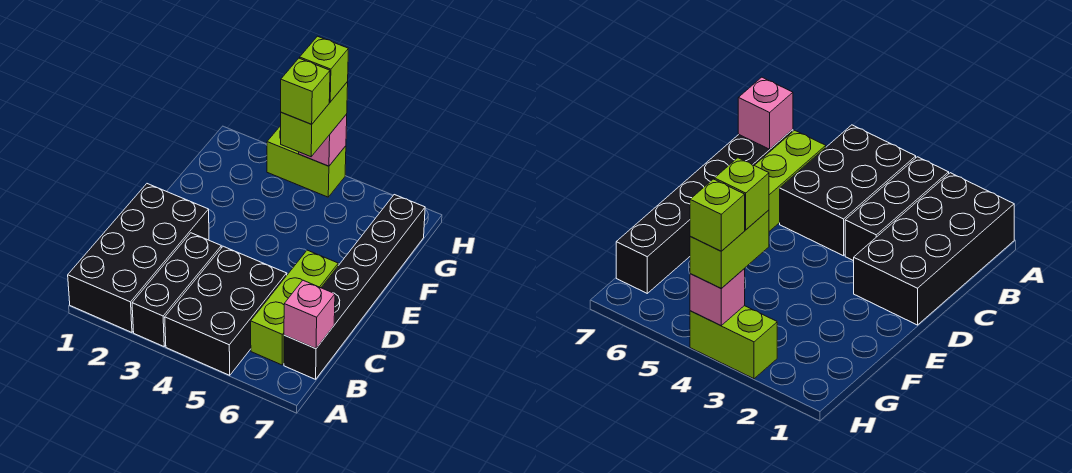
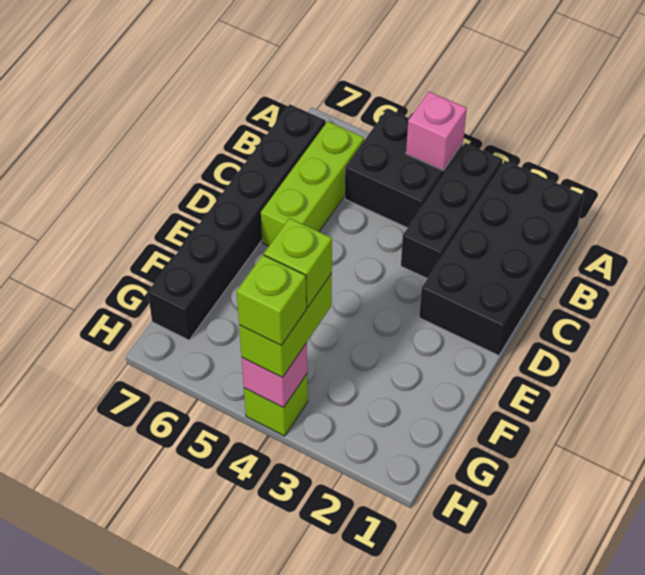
black brick A4:C5 level 1 -> black brick A4:B5 level 1
pink brick B7 level 2 -> pink brick A4 level 2
lime brick H3:H4 level 1 -> lime brick H4 level 1

